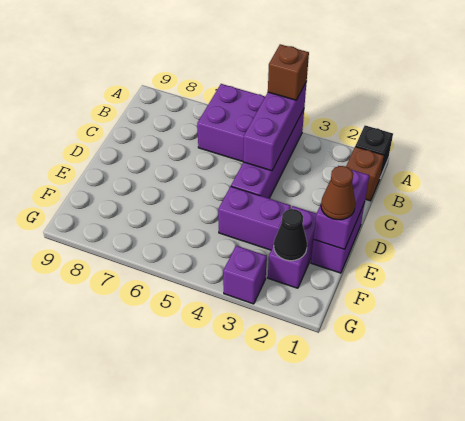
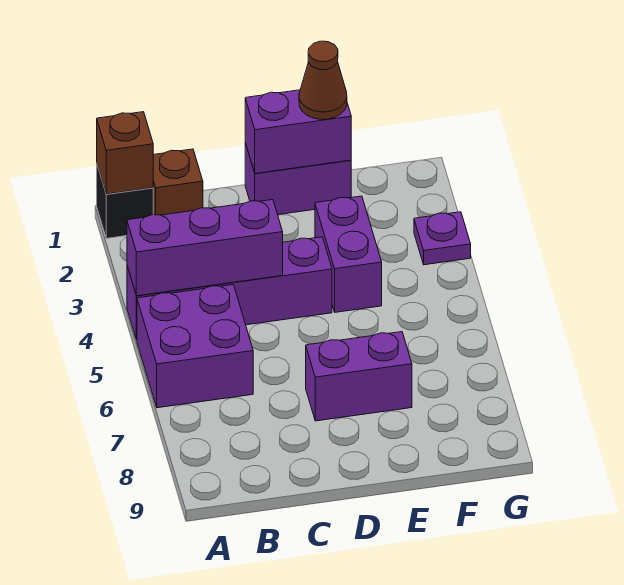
brown brick A4 level 3 -> brown brick A1 level 2
purple brick E2:F2 level 1 -> purple brick D7:E7 level 1
black cone F2 level 2 -> none
purple brick G3 level 1 -> purple plate G3 level 1

